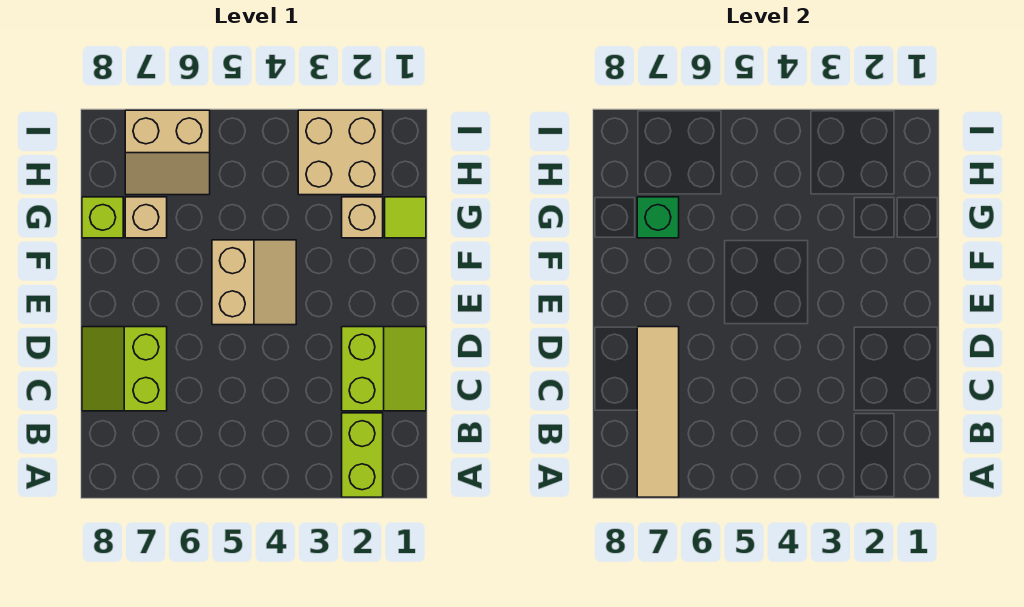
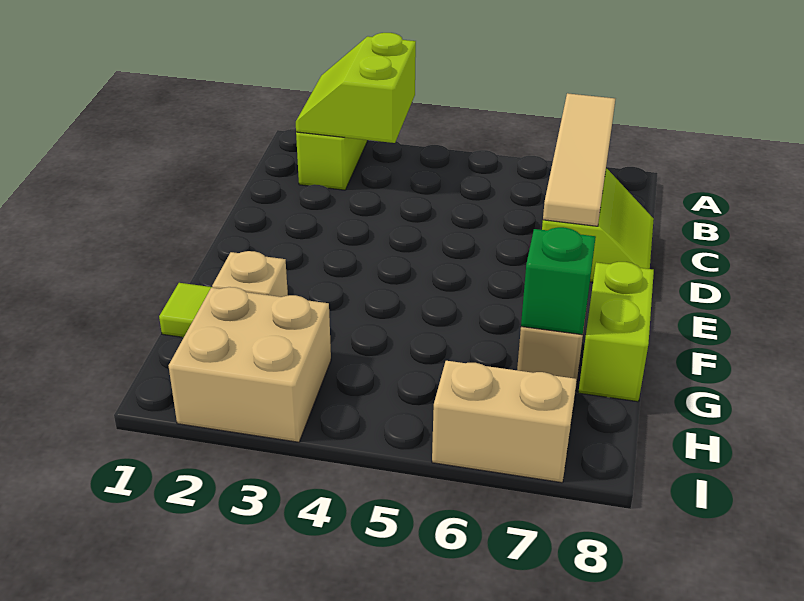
lime slope C1:D2 level 1 top 2 -> lime slope A2:B3 level 2 top 3
tan slope E4:F5 level 1 top 5 -> none
lime brick G8 level 1 -> lime brick F8:G8 level 1

